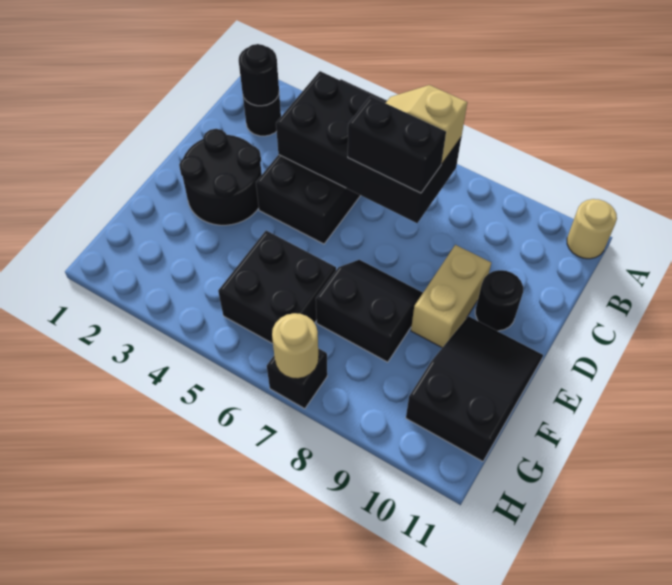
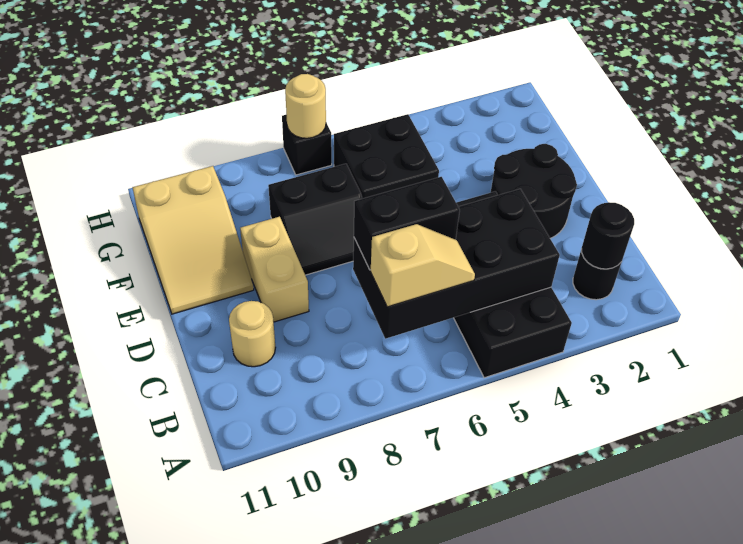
tan round brick A11 level 1 -> tan round brick C10 level 1
black round brick D10 level 1 -> none
black slope E10:G11 level 1 top G -> tan slope E10:G11 level 1 top G

